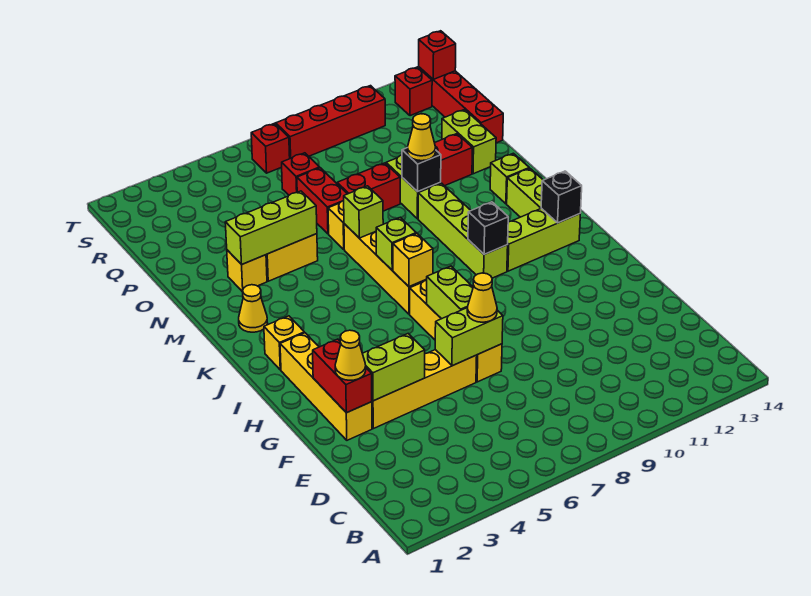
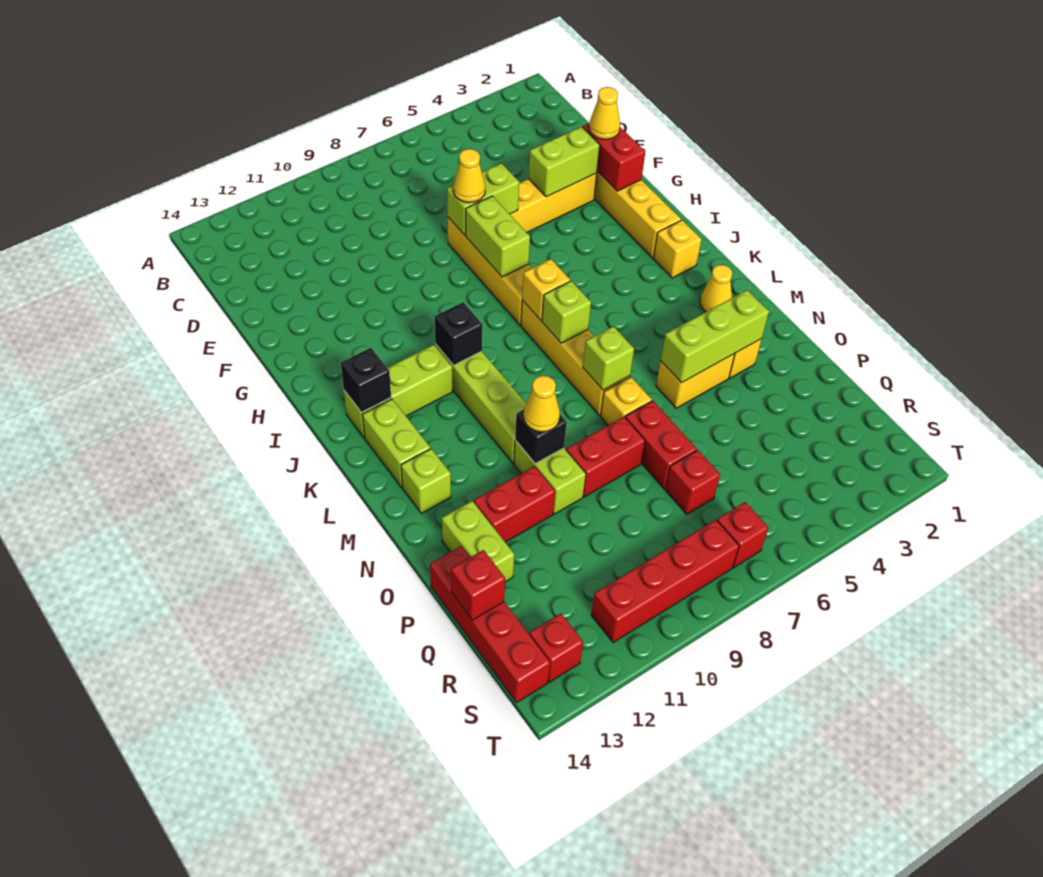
red brick S14 level 2 -> red brick Q14 level 2

